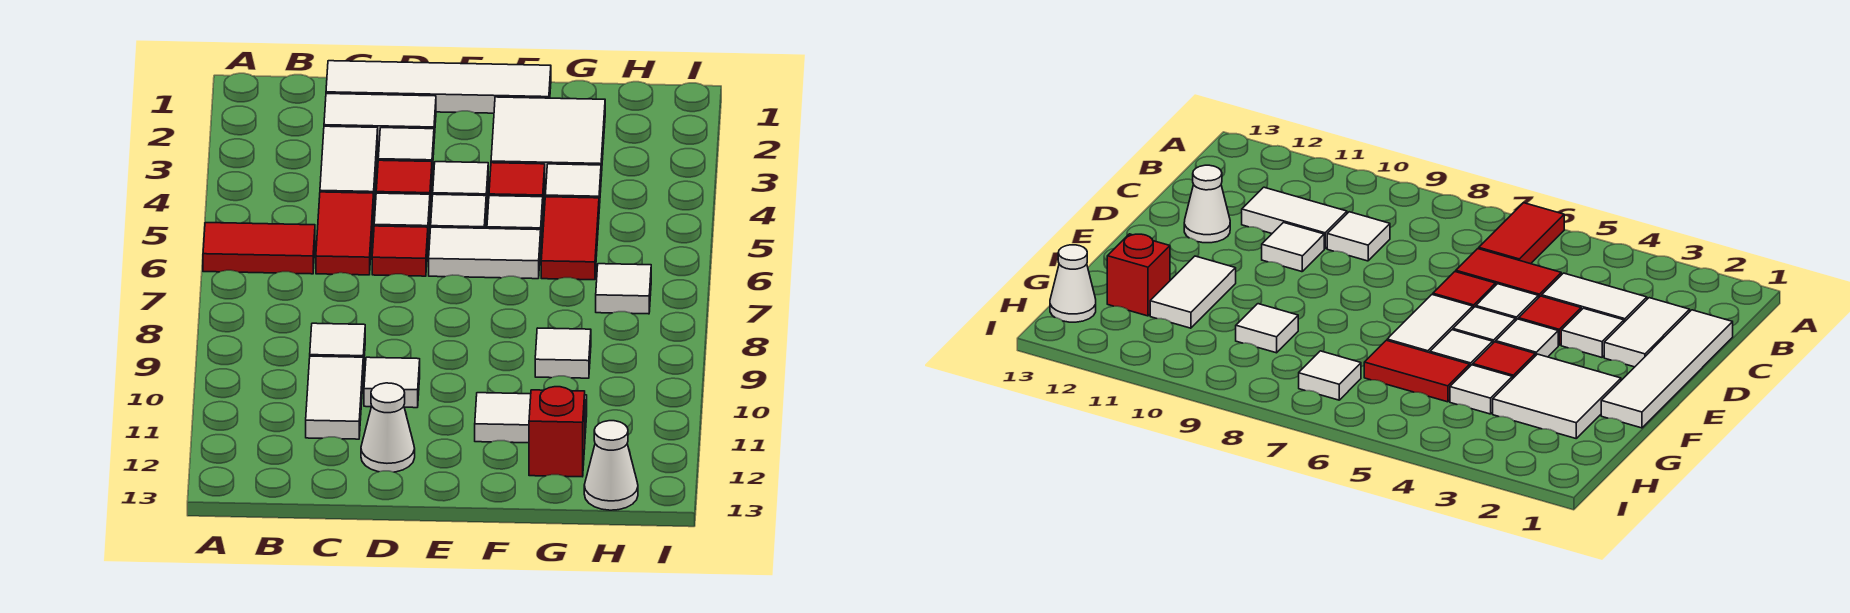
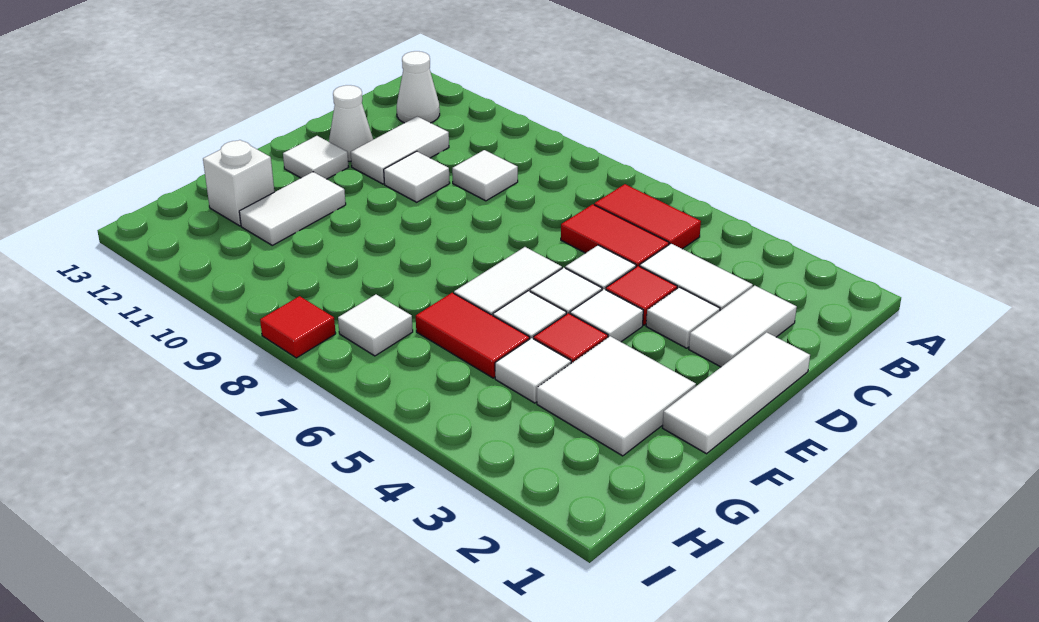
red tile A6:B6 level 1 -> red tile B5:B6 level 1
white tile C1:F1 level 1 -> white tile D1:F1 level 1
white tile C10:C11 level 1 -> white tile C11:D11 level 1
red tile D6 level 1 -> red tile I8 level 1
white tile G9 level 1 -> white tile E12 level 1
red brick G12 level 1 -> white brick G12 level 1
white cone H13 level 1 -> white cone B12 level 1

